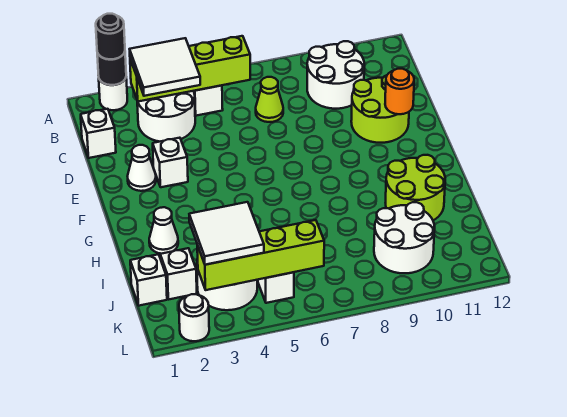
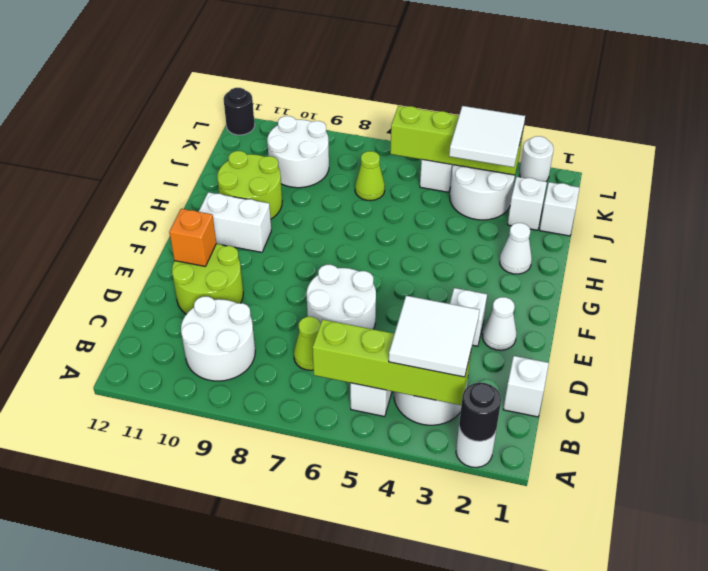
black round brick A2 level 3 -> black round brick L12 level 1
none -> white round brick D6:E7 level 1
orange round brick E11 level 2 -> orange brick E11 level 2
none -> white brick G10:G11 level 1
none -> lime cone J7 level 1

